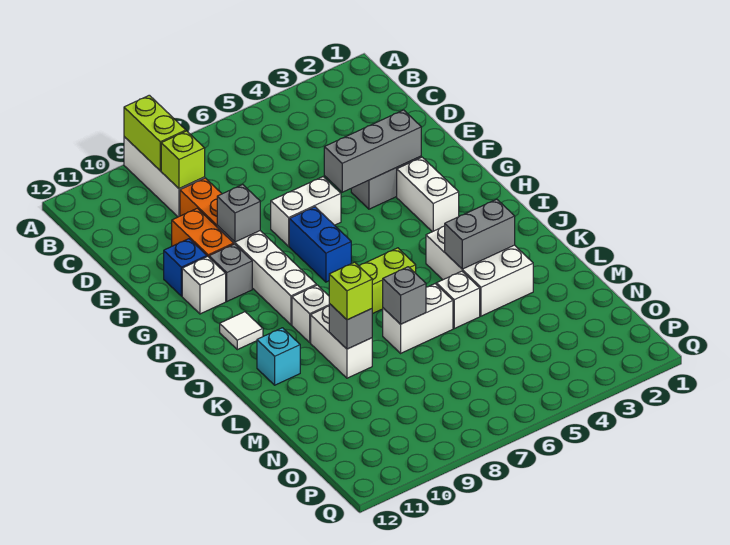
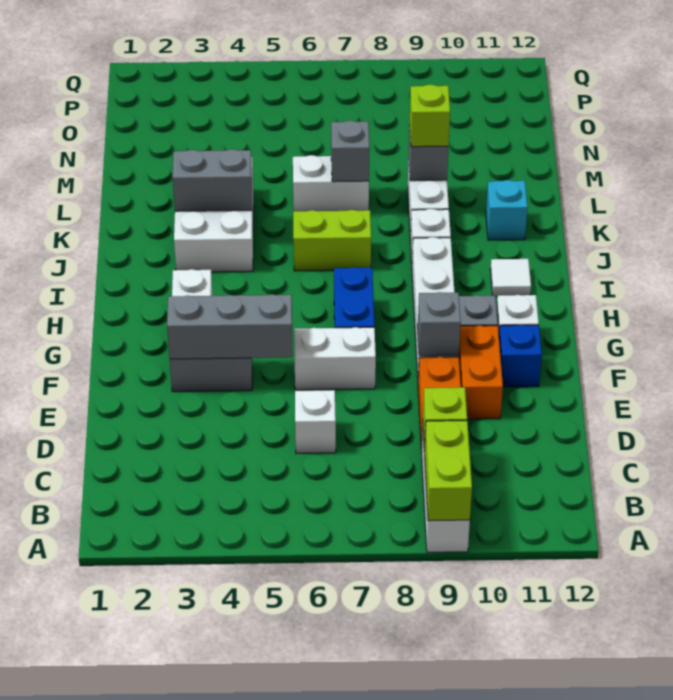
white brick L5 level 1 -> white brick D6 level 1

